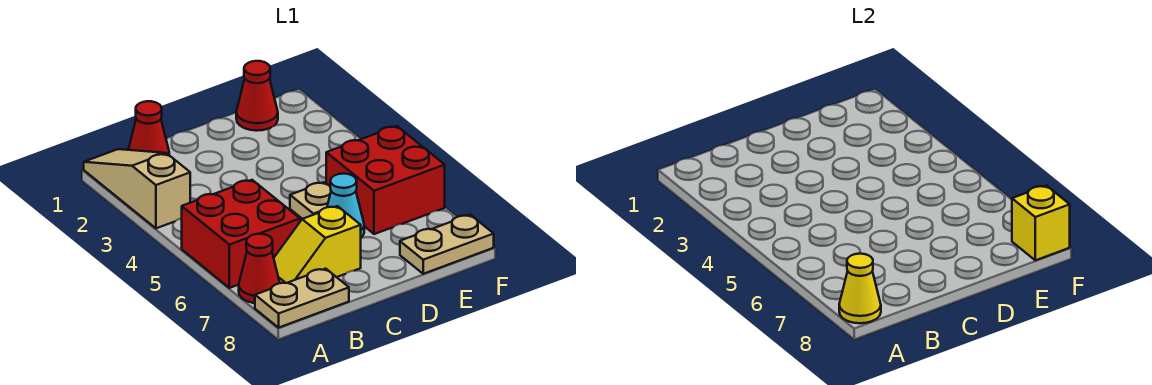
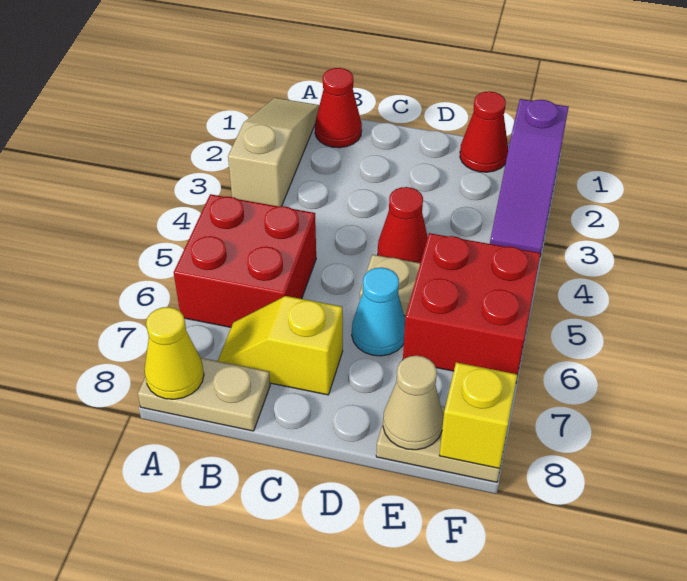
red cone A7 level 1 -> red cone D4 level 1
none -> tan cone E8 level 2
none -> purple slope F1:F3 level 1 top 1

